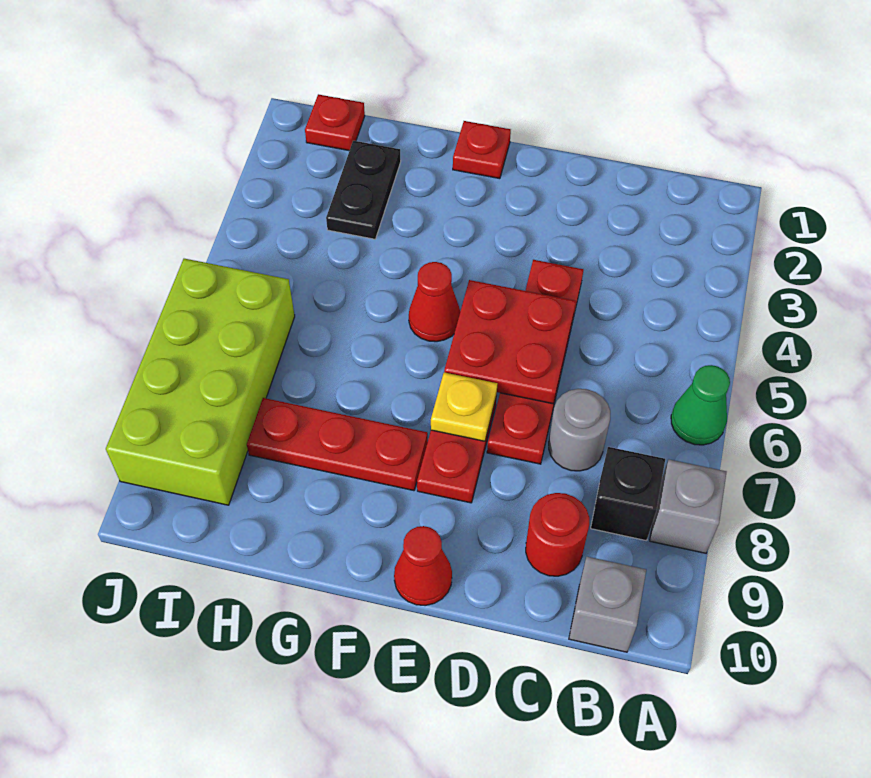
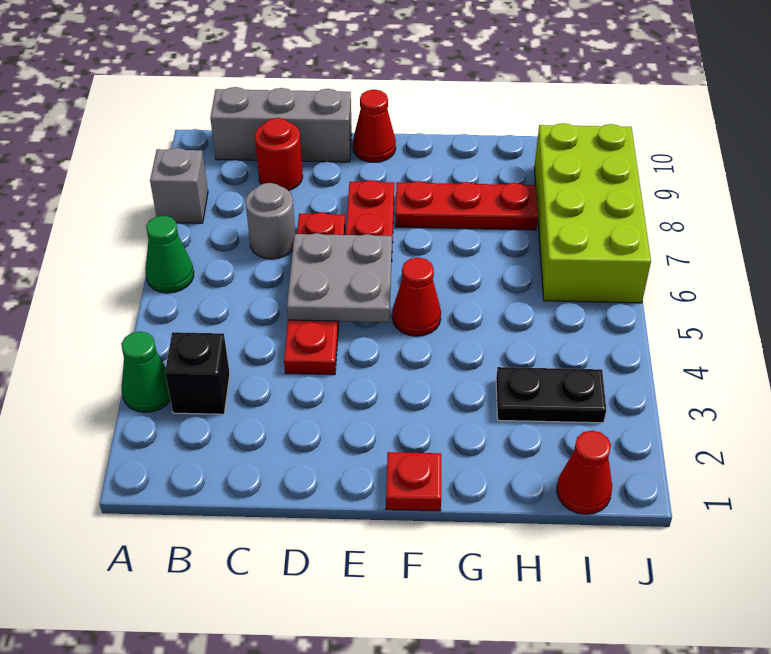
none -> green cone A3 level 1
black brick B8 level 1 -> black brick B3 level 1
grey brick B10 level 1 -> grey brick B10:D10 level 1
red plate D5:E6 level 2 -> grey plate D5:E6 level 2
yellow plate E7 level 2 -> none
black plate H2:H3 level 1 -> black plate H3:I3 level 1
red plate I1 level 1 -> red cone I1 level 1

